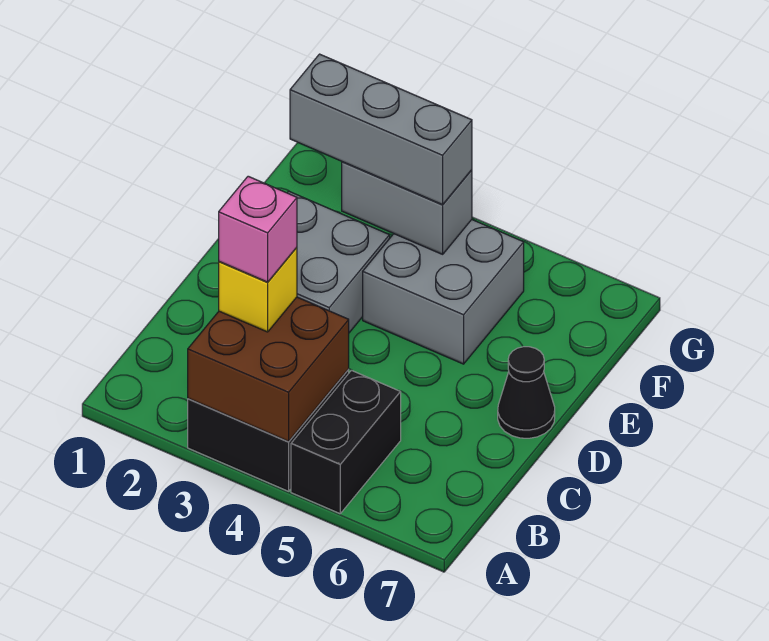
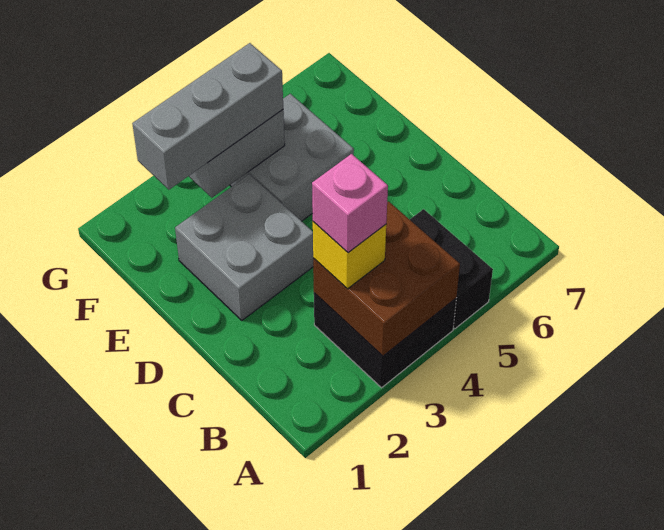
black cone D7 level 1 -> none

